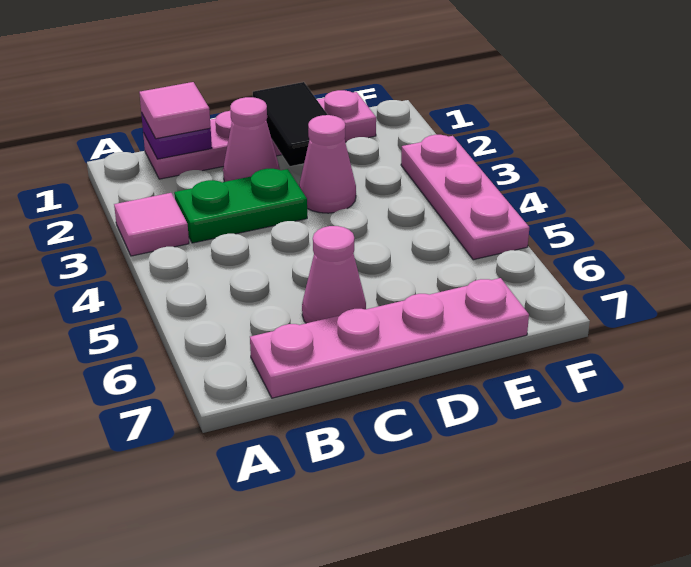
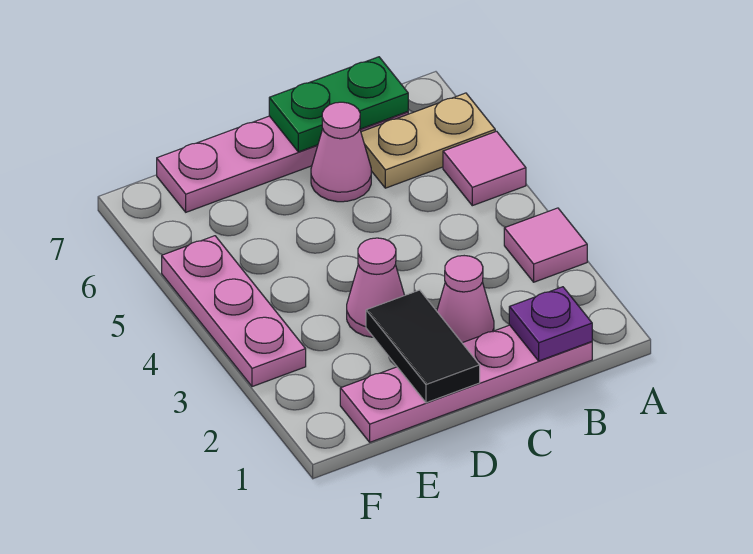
none -> tan plate A6:B6 level 1
pink tile B1 level 3 -> pink tile A5 level 1
green plate B3:C3 level 1 -> green plate B7:C7 level 2

